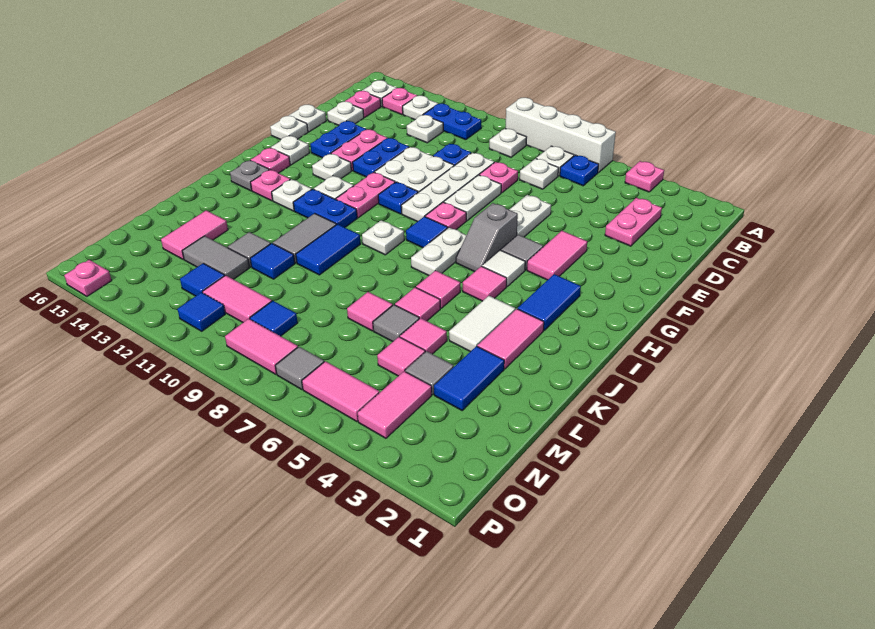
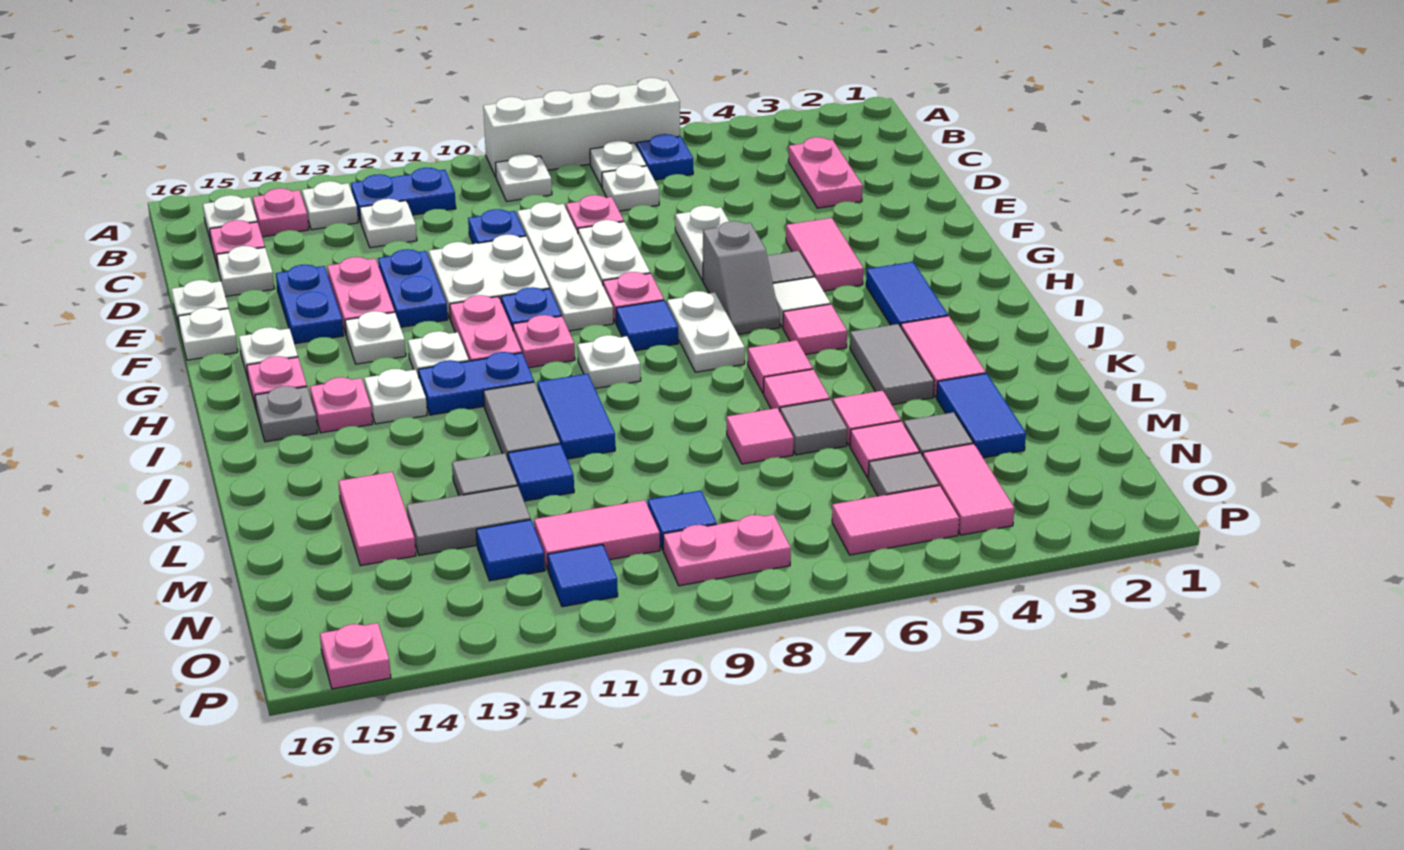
pink plate A4 level 1 -> pink plate H10 level 1
white tile J4:K4 level 1 -> grey tile J4:K4 level 1
grey tile O7 level 1 -> grey tile N5 level 1
pink tile O8:O9 level 1 -> pink plate O8:O9 level 1

